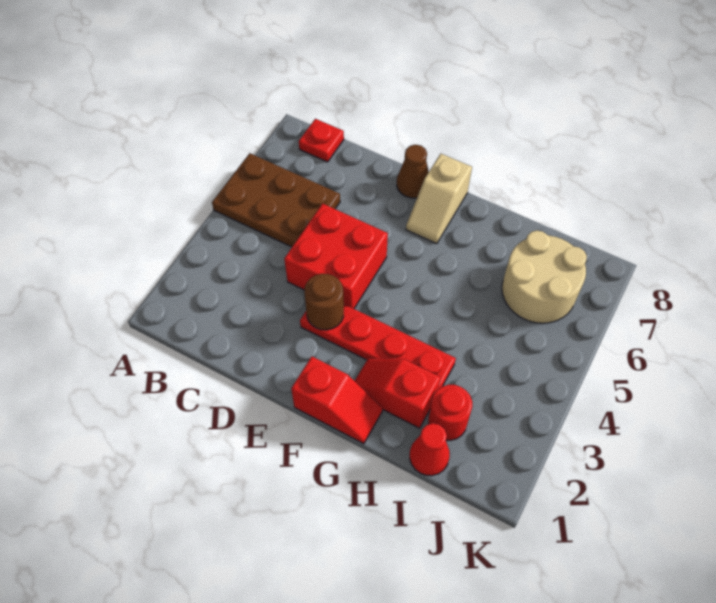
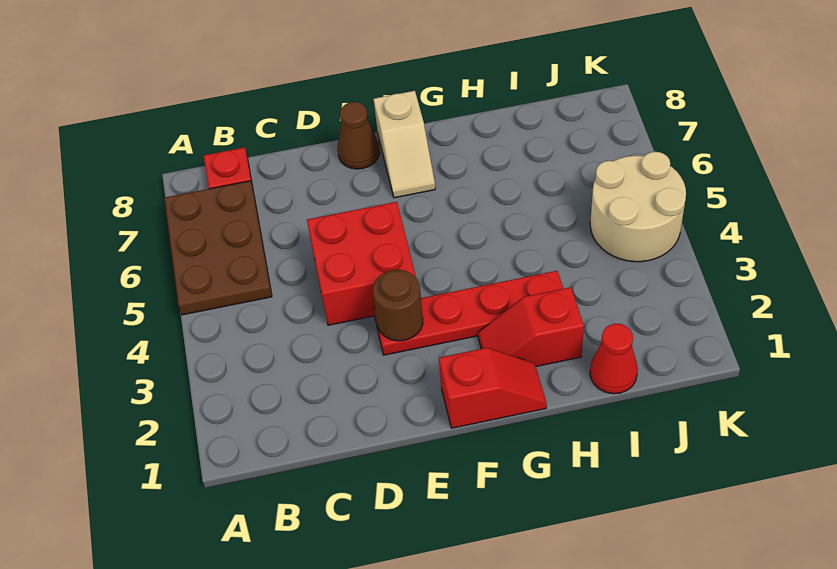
brown plate A5:C6 level 1 -> brown plate A5:B7 level 1
red round brick I2 level 1 -> none
tan round brick I6:J7 level 1 -> tan round brick J4:K5 level 1

